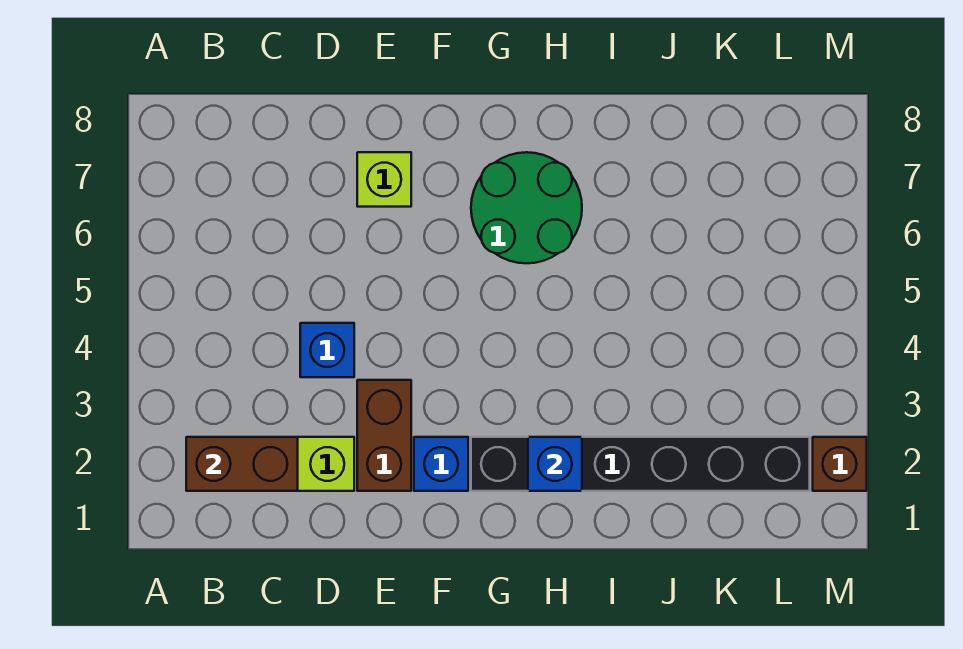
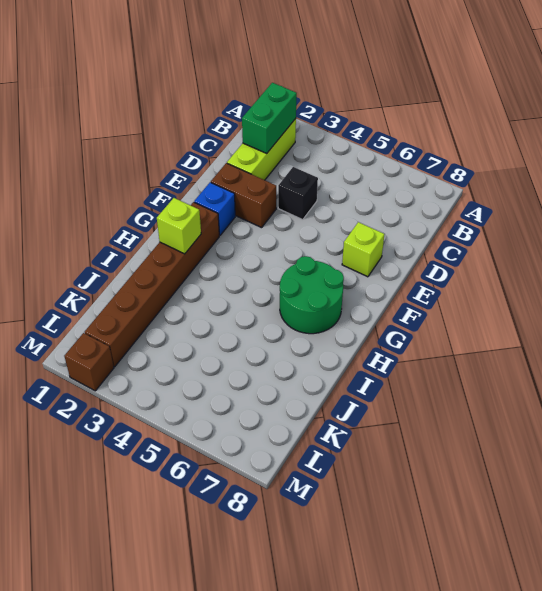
brown brick B2:C2 level 2 -> green brick B2:C2 level 2
blue brick D4 level 1 -> black brick D4 level 1
black brick G2:L2 level 1 -> brown brick G2:L2 level 1
blue brick H2 level 2 -> lime brick H2 level 2

